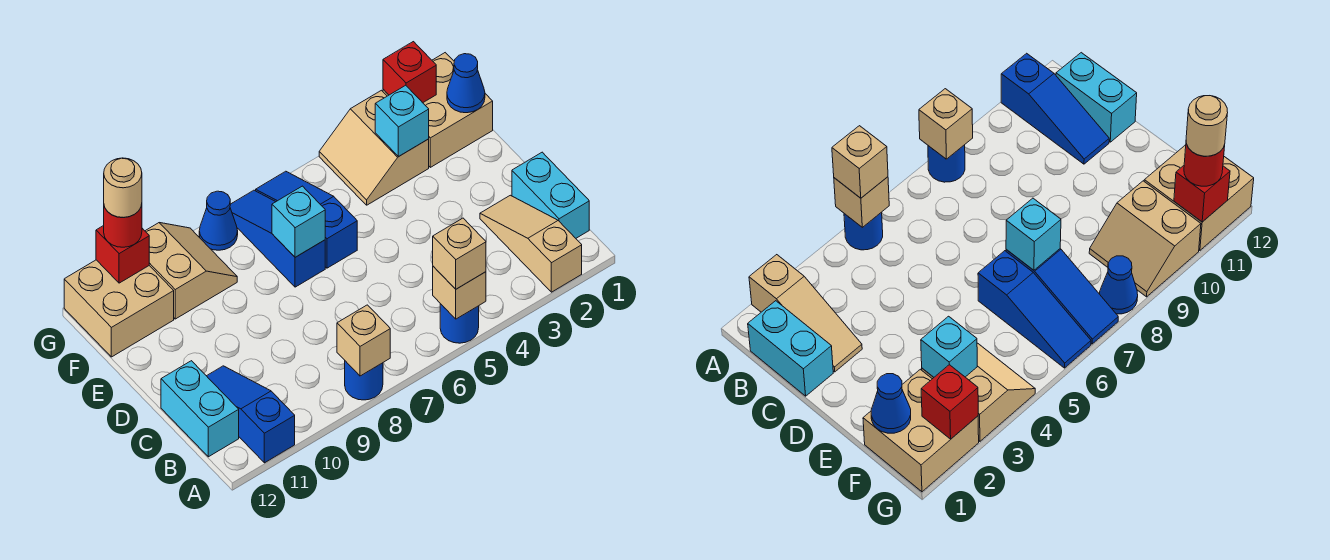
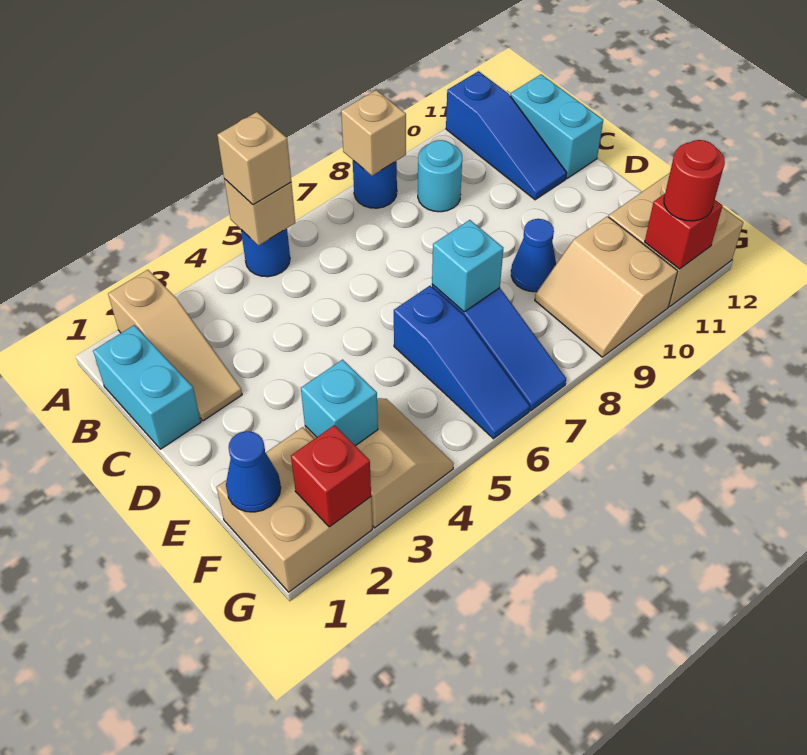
none -> cyan round brick B9 level 1
blue cone G8 level 1 -> blue cone E9 level 1
tan round brick G11 level 4 -> none

